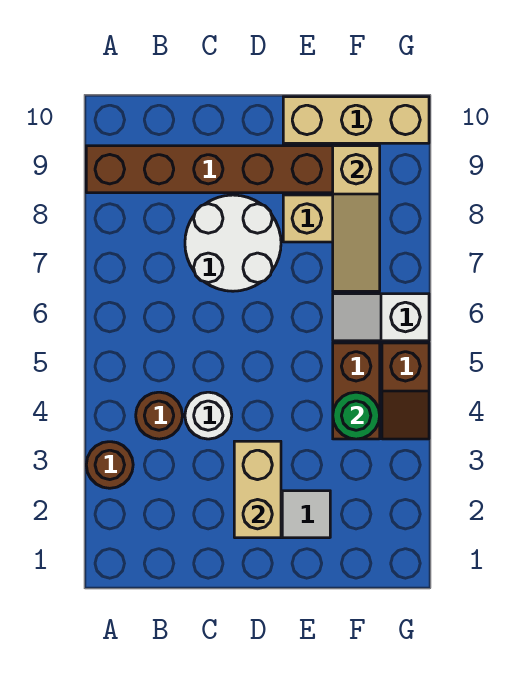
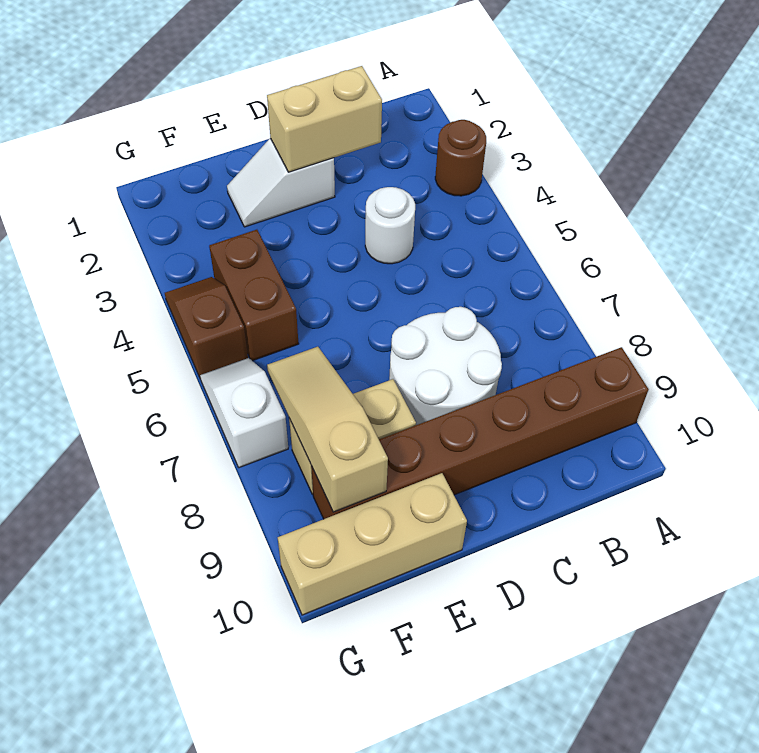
brown round brick B4 level 1 -> none
tan brick D2:D3 level 2 -> tan brick C2:D2 level 2
green round brick F4 level 2 -> none
white slope F6:G6 level 1 top G -> white slope G6:G7 level 1 top 7

